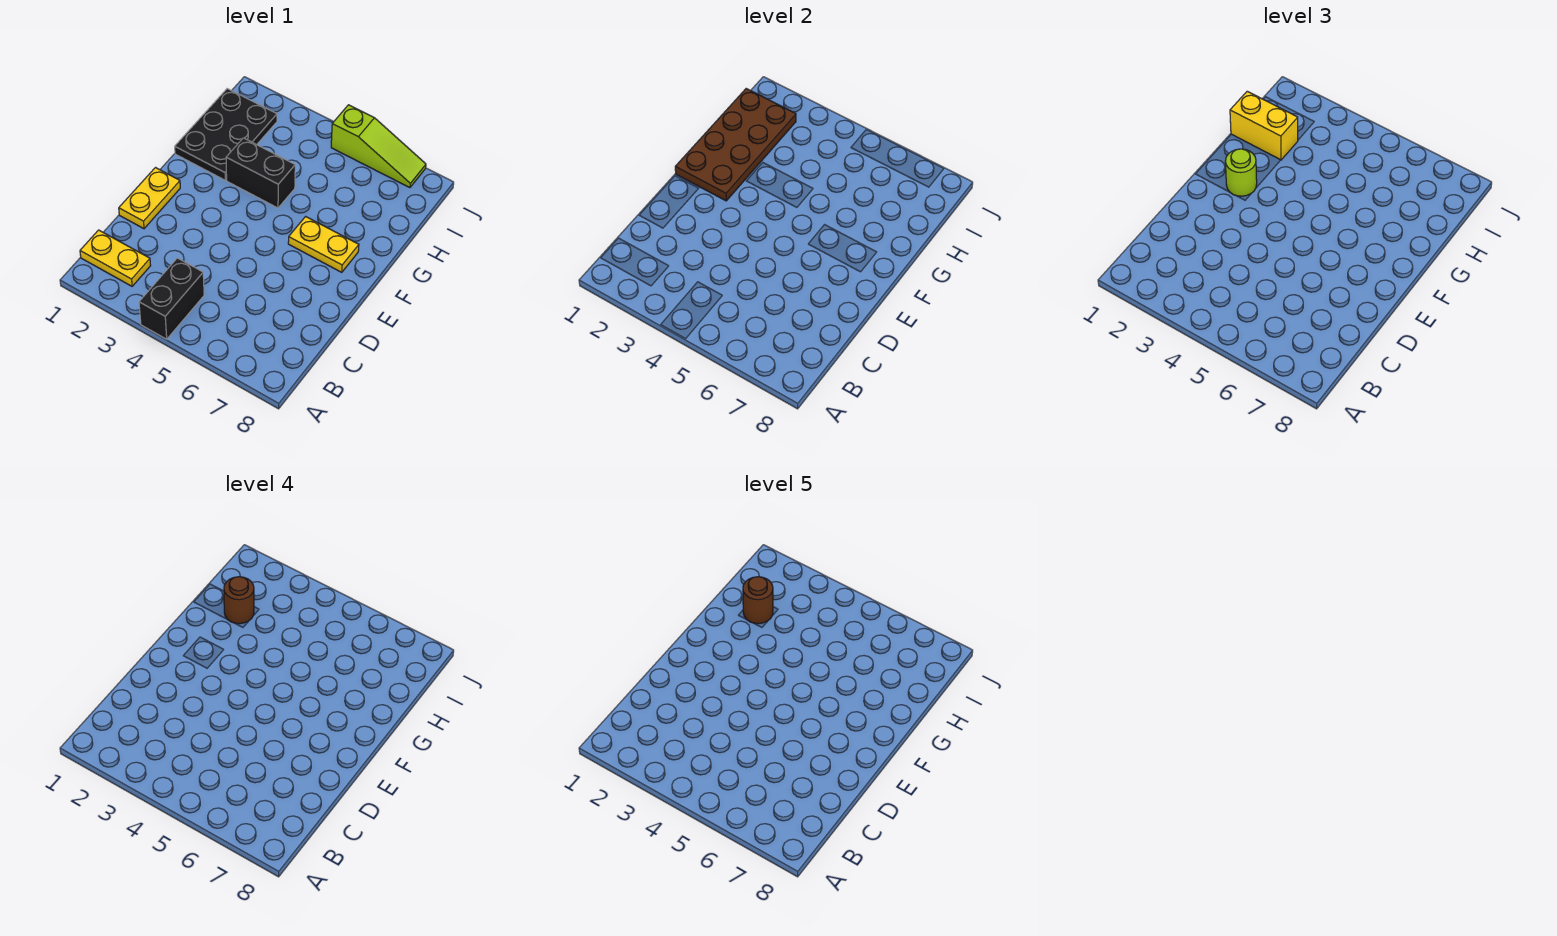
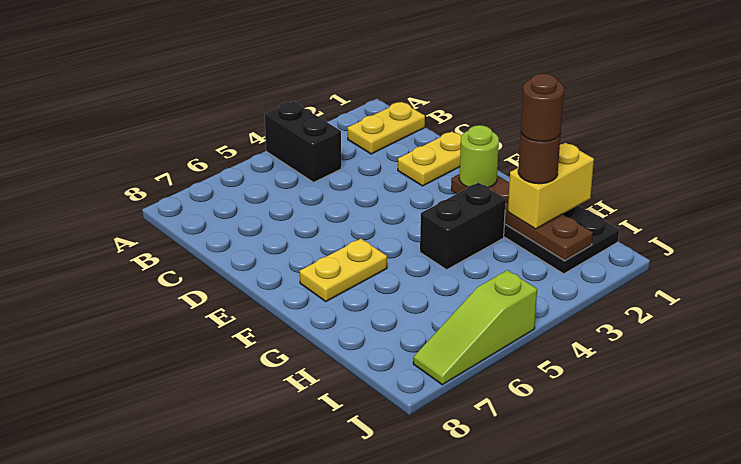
yellow plate D1:E1 level 1 -> yellow plate D1:D2 level 1
brown plate F1:I2 level 2 -> brown plate F2:I2 level 2

